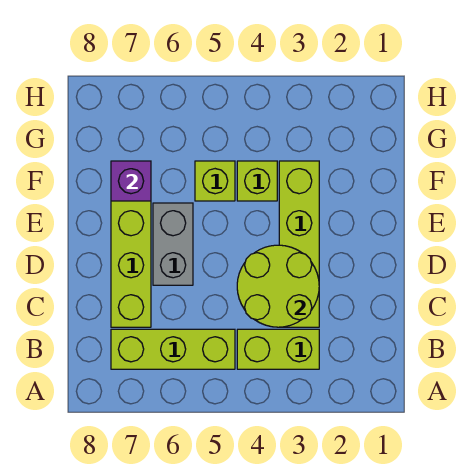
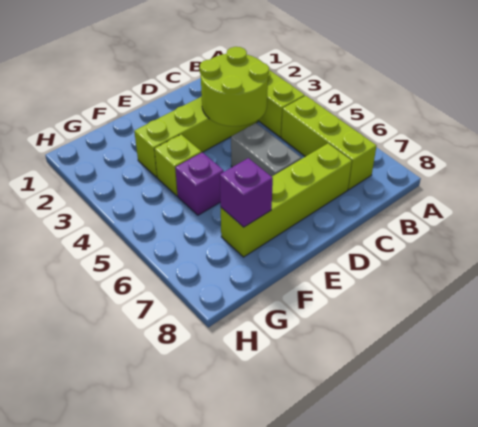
grey brick D6:E6 level 1 -> grey brick D5:D6 level 1
lime brick F5 level 1 -> purple brick F5 level 1

